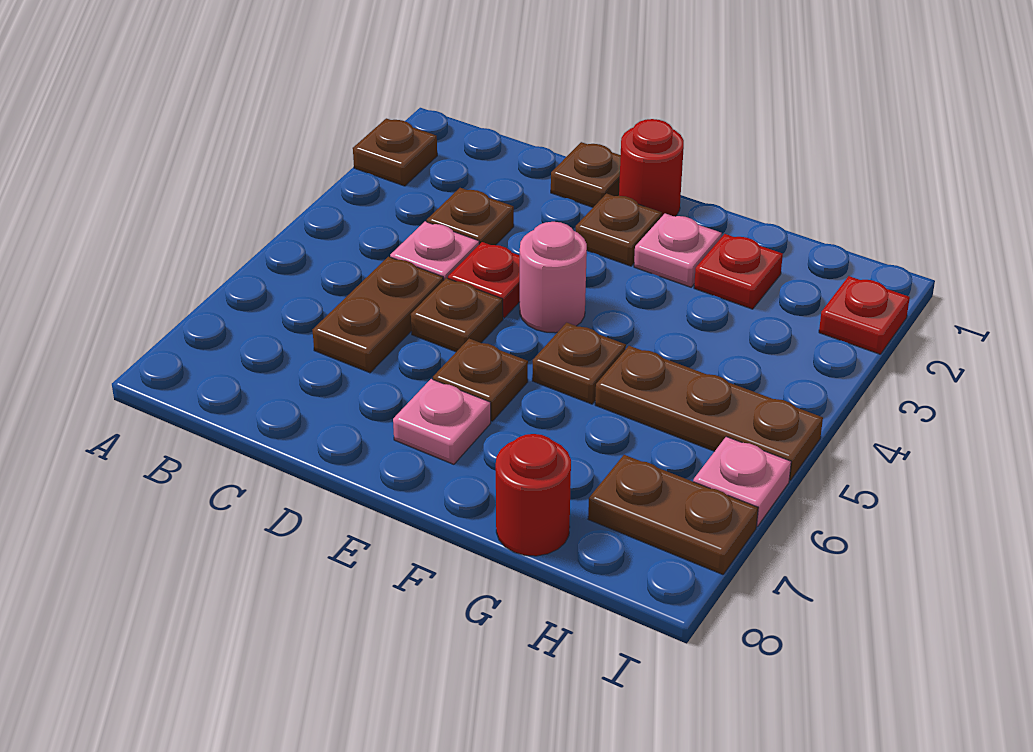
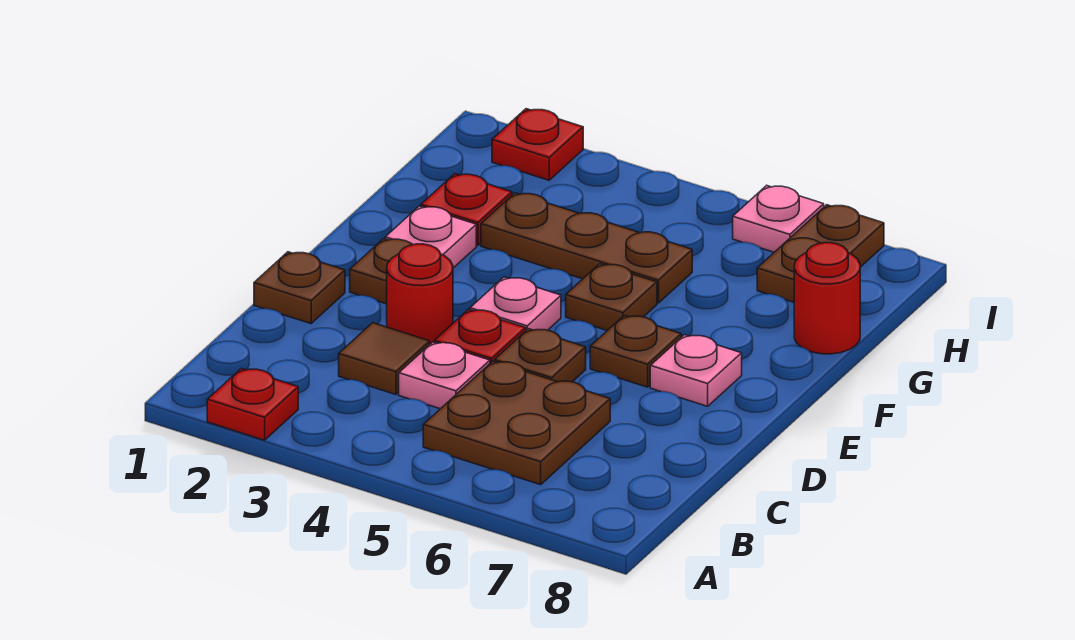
brown plate A2 level 1 -> red plate A2 level 1
brown plate C3 level 1 -> brown tile C3 level 1
brown plate C5:C6 level 1 -> brown plate B5:C6 level 1
red round brick E1 level 1 -> red round brick D3 level 1
pink round brick E4 level 1 -> pink plate E4 level 1
brown plate G5:I5 level 1 -> brown plate G3:G5 level 1

